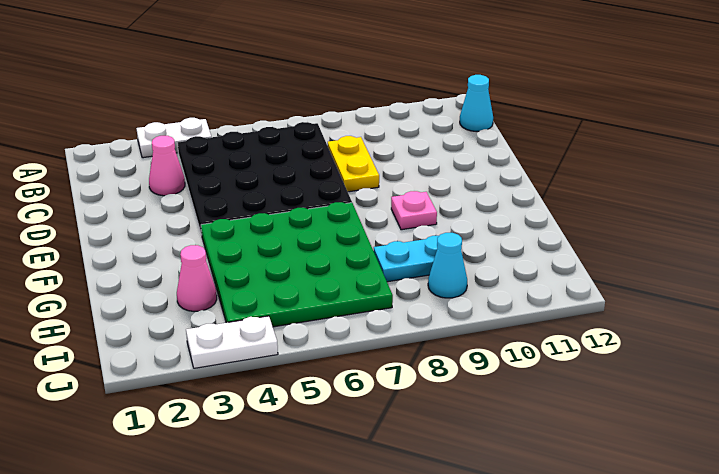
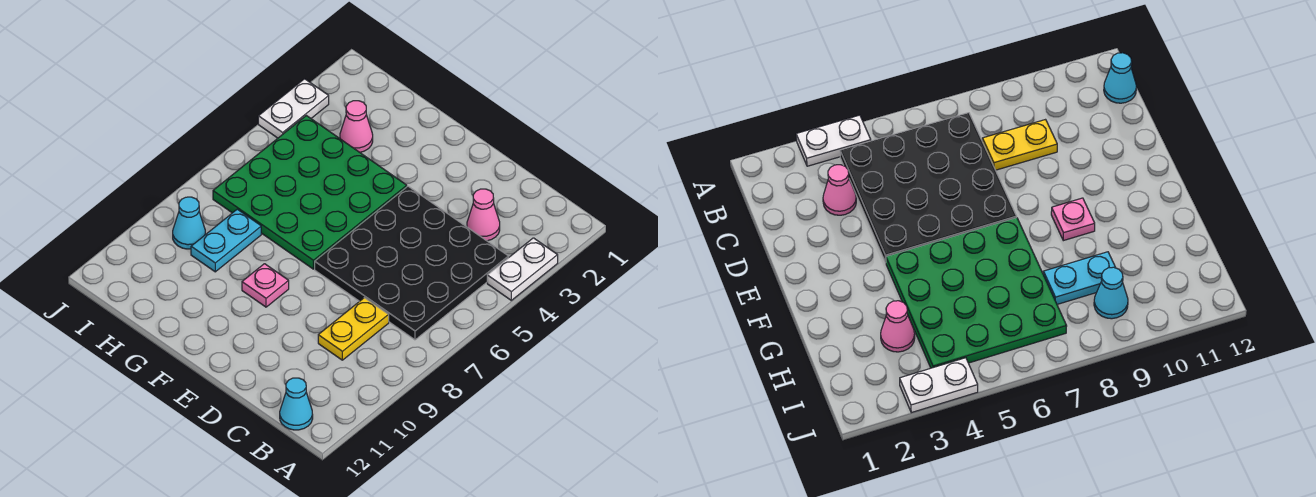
yellow plate C8:D8 level 1 -> yellow plate C8:C9 level 1

